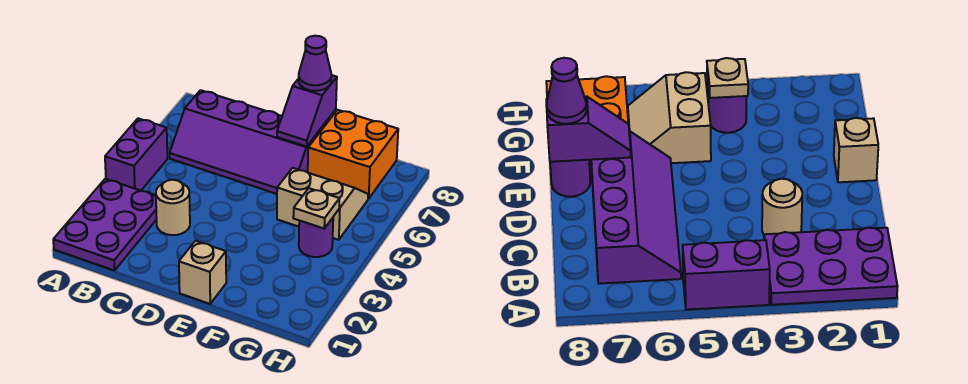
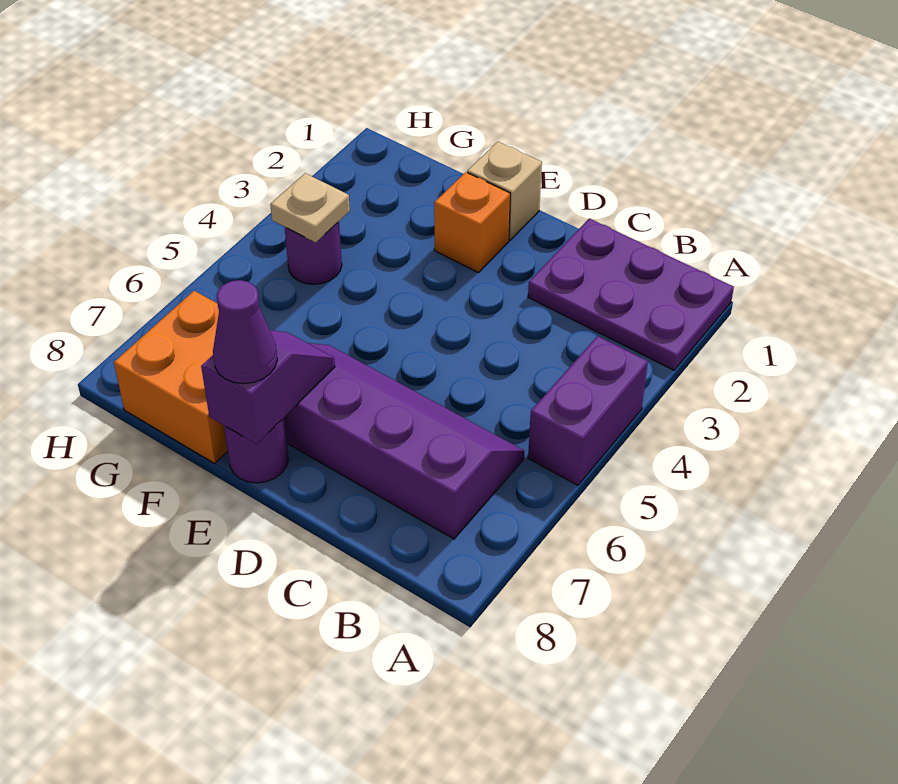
purple plate A1:B3 level 1 -> purple plate A1:C2 level 1
tan round brick C3 level 1 -> none
none -> orange brick E2 level 1
tan slope F5:G6 level 1 top 5 -> none

